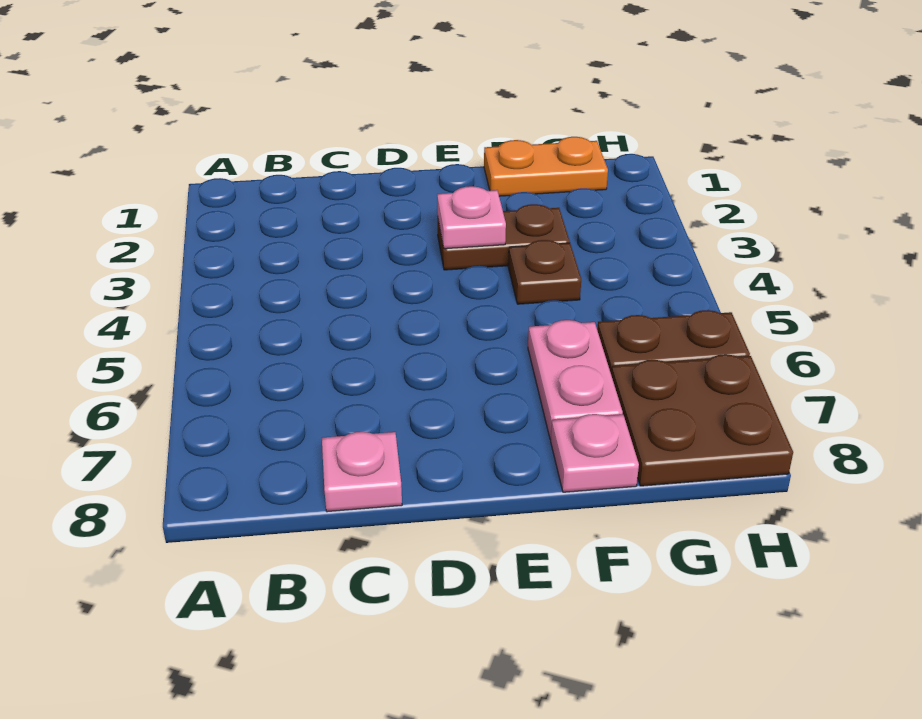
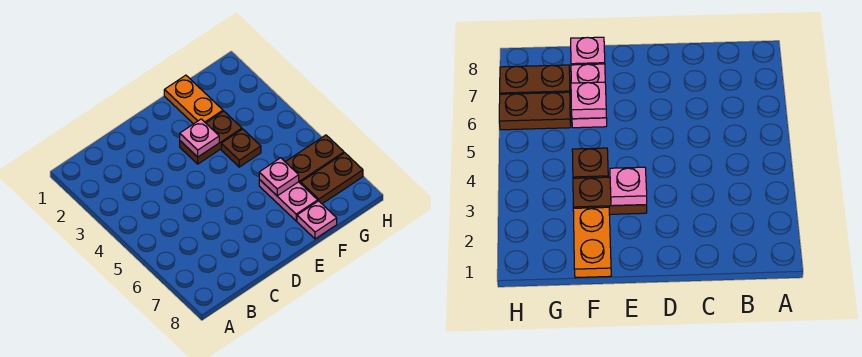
pink plate C8 level 1 -> pink plate F6 level 2
orange plate F1:G1 level 1 -> orange plate F1:F2 level 1
brown plate G7:H8 level 1 -> brown plate G7:H7 level 1

